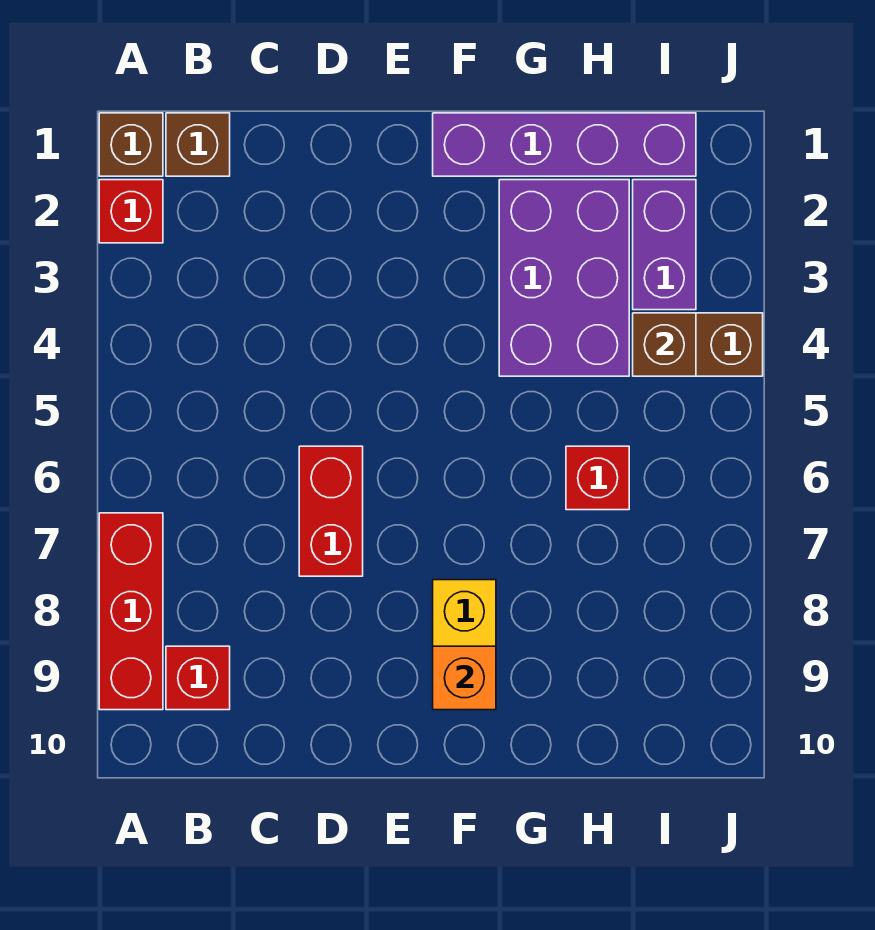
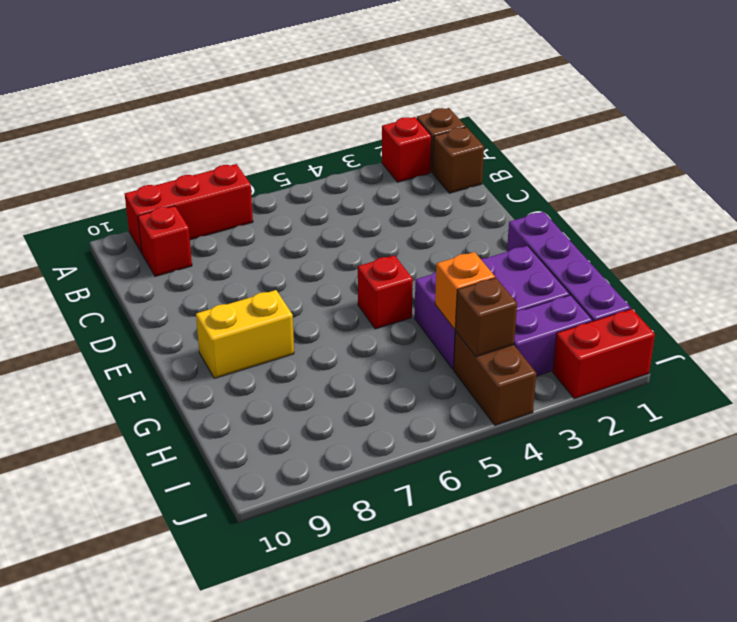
red brick D6:D7 level 1 -> red brick J1:J2 level 1
orange brick F9 level 2 -> orange brick H4 level 2
red brick H6 level 1 -> red brick F5 level 1

